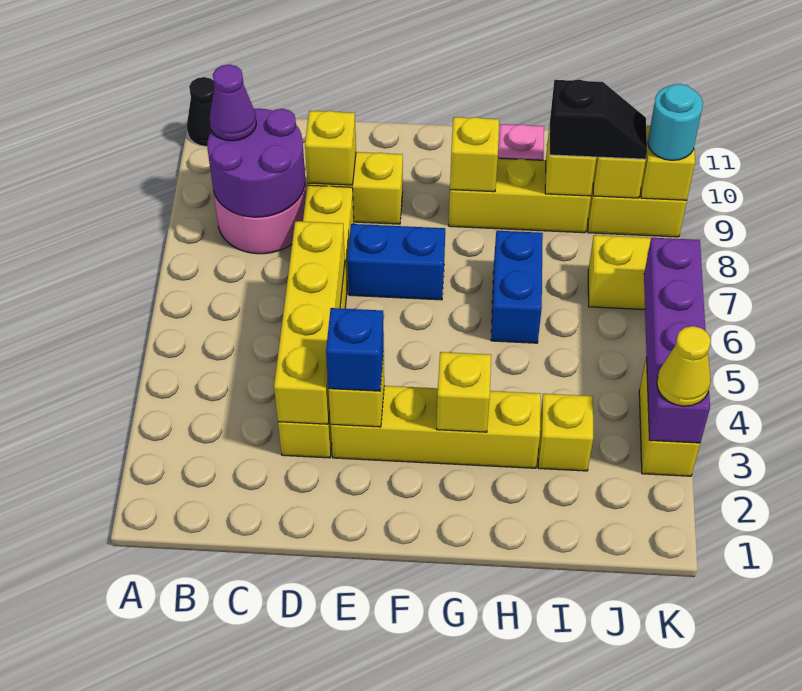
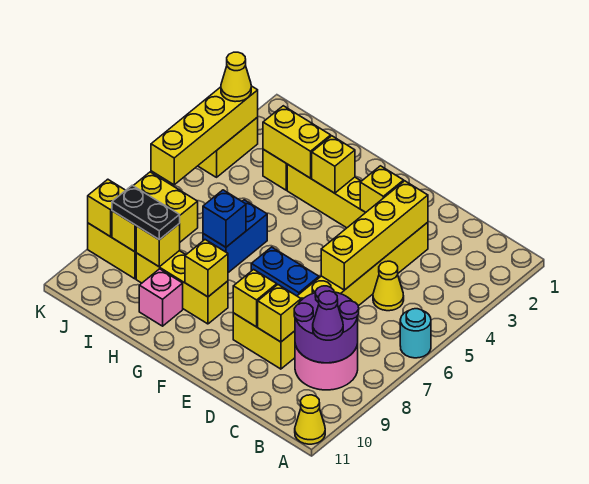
black cone A11 level 1 -> yellow cone A11 level 1
none -> yellow cone C5 level 1
blue brick E3 level 3 -> blue brick H7 level 2
none -> yellow brick E9 level 2
none -> yellow brick H3:I3 level 2
black slope I9:J9 level 3 top I -> black plate I9:J9 level 3
purple brick K3:K6 level 2 -> yellow brick K3:K6 level 2
cyan round brick K9 level 3 -> cyan round brick A6 level 1

